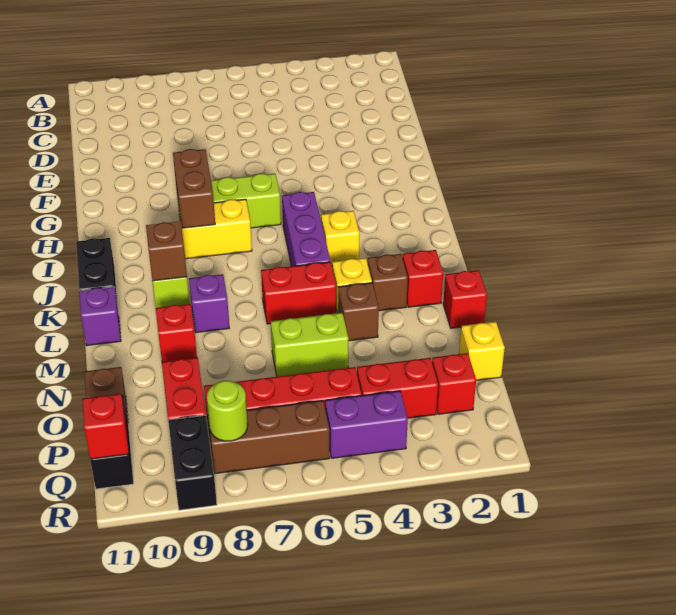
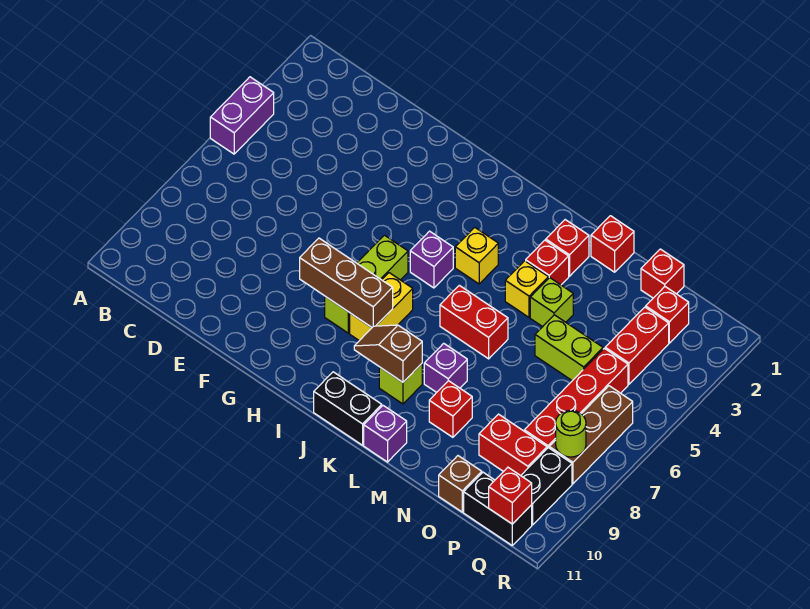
brown brick H8:I8 level 2 -> brown brick G8:I8 level 2
purple brick I5:K5 level 1 -> purple brick I5 level 1
brown brick L3 level 1 -> red brick L3 level 1
red brick L5:L6 level 1 -> red brick K6:L6 level 1
brown brick M4 level 1 -> lime brick M4 level 1
lime brick N5:N6 level 1 -> lime brick N5:O5 level 1
yellow brick O1 level 1 -> red brick O1 level 1
purple brick Q4:Q5 level 1 -> purple brick A4:A5 level 1
black brick Q9:R9 level 1 -> black brick Q9:Q10 level 1

